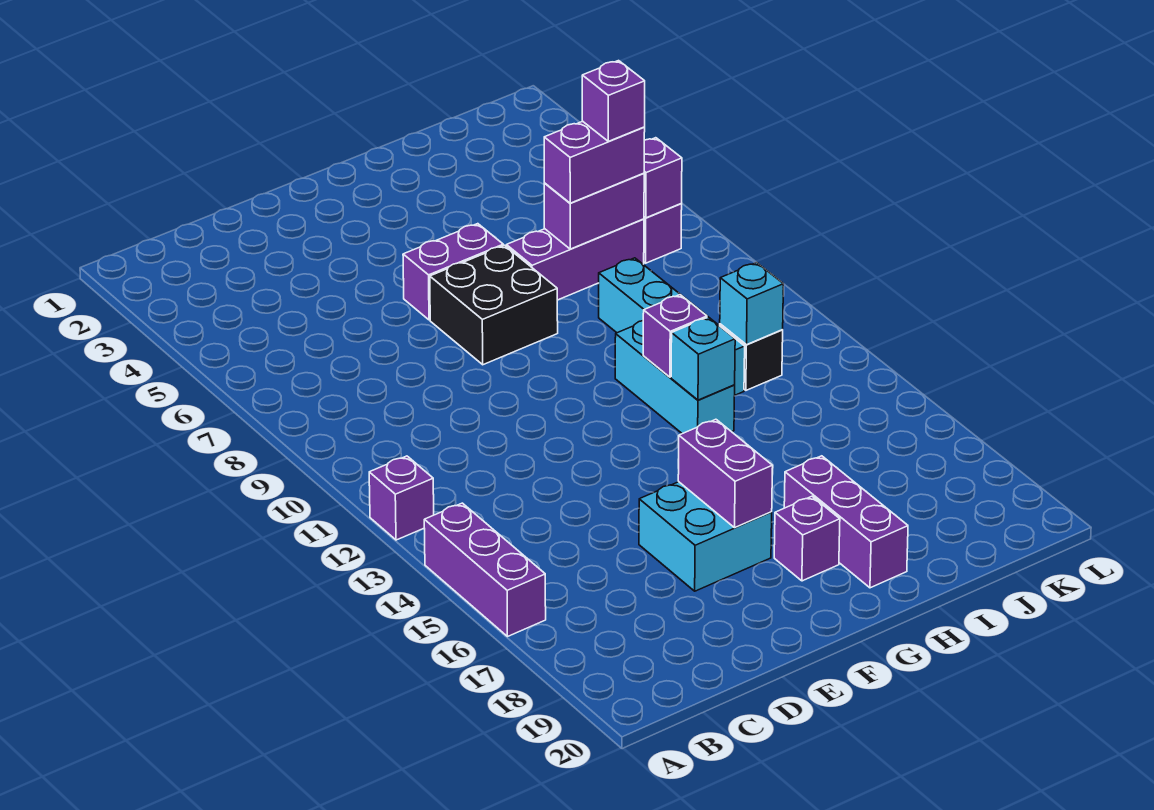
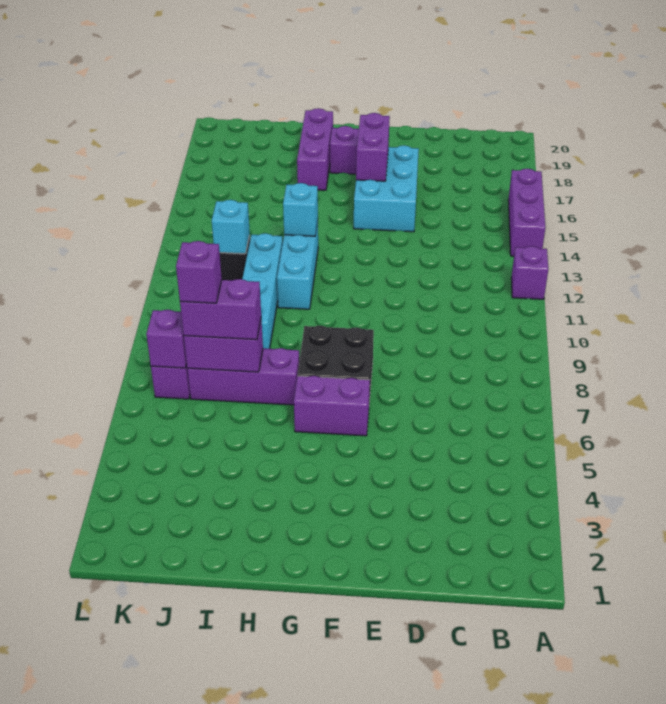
cyan brick E16:F17 level 1 -> cyan brick E15:F17 level 1
purple brick H12 level 2 -> none

